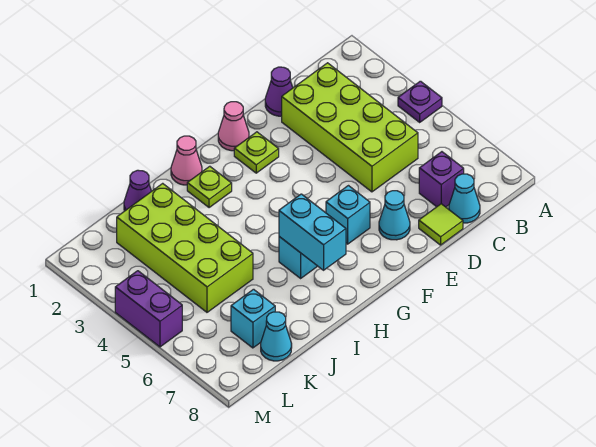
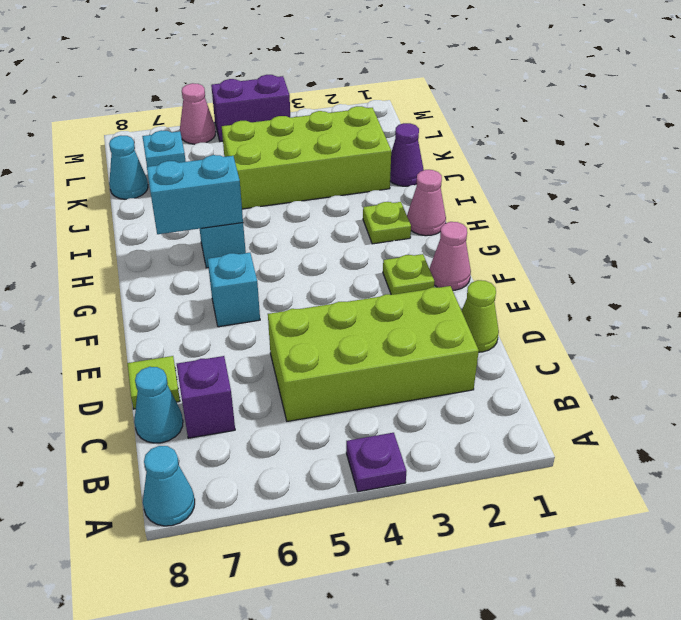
purple cone D1 level 1 -> lime cone D1 level 1
cyan cone E7 level 1 -> cyan cone A8 level 1
none -> pink cone M6 level 1

